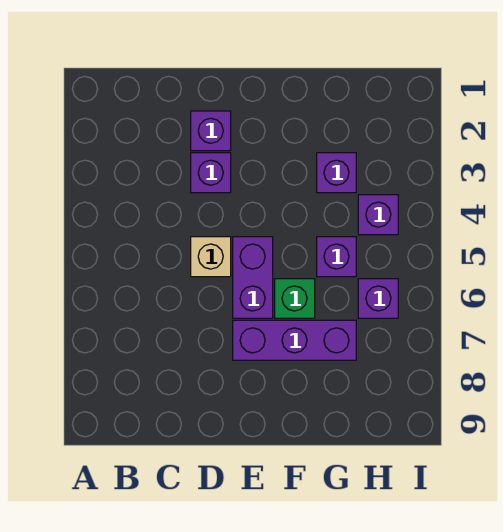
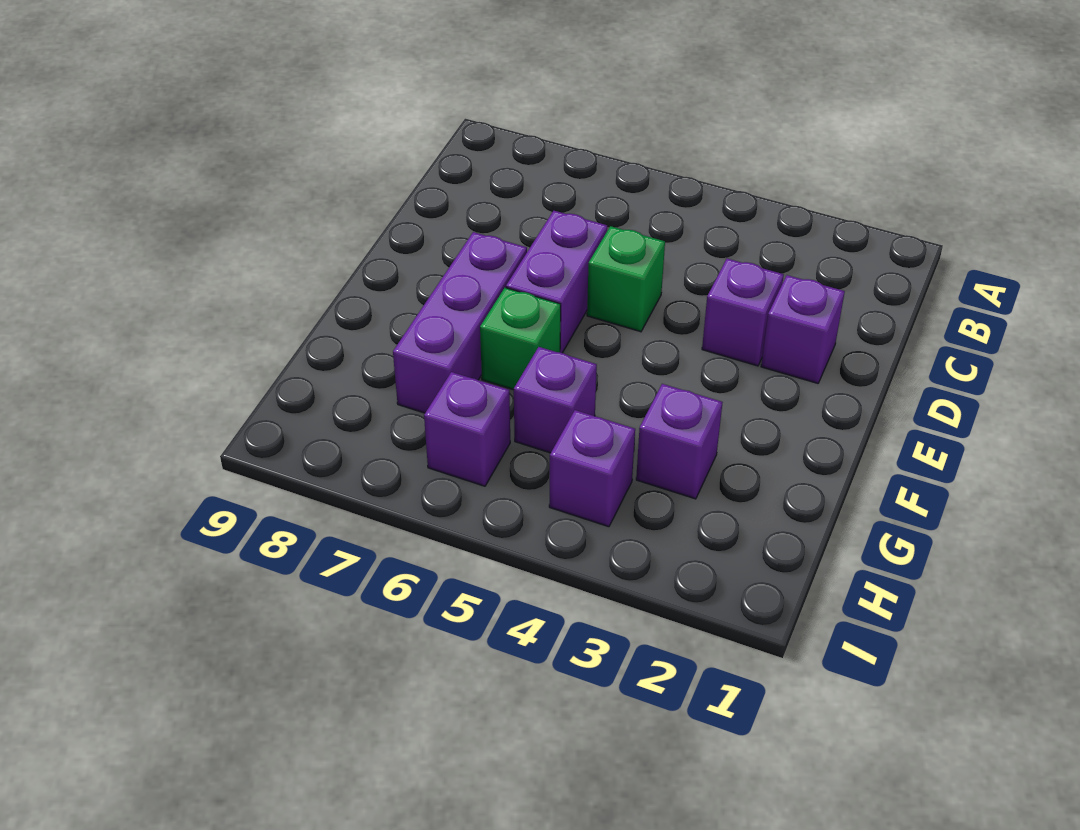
tan brick D5 level 1 -> green brick D5 level 1
purple brick E5:E6 level 1 -> purple brick D6:E6 level 1

